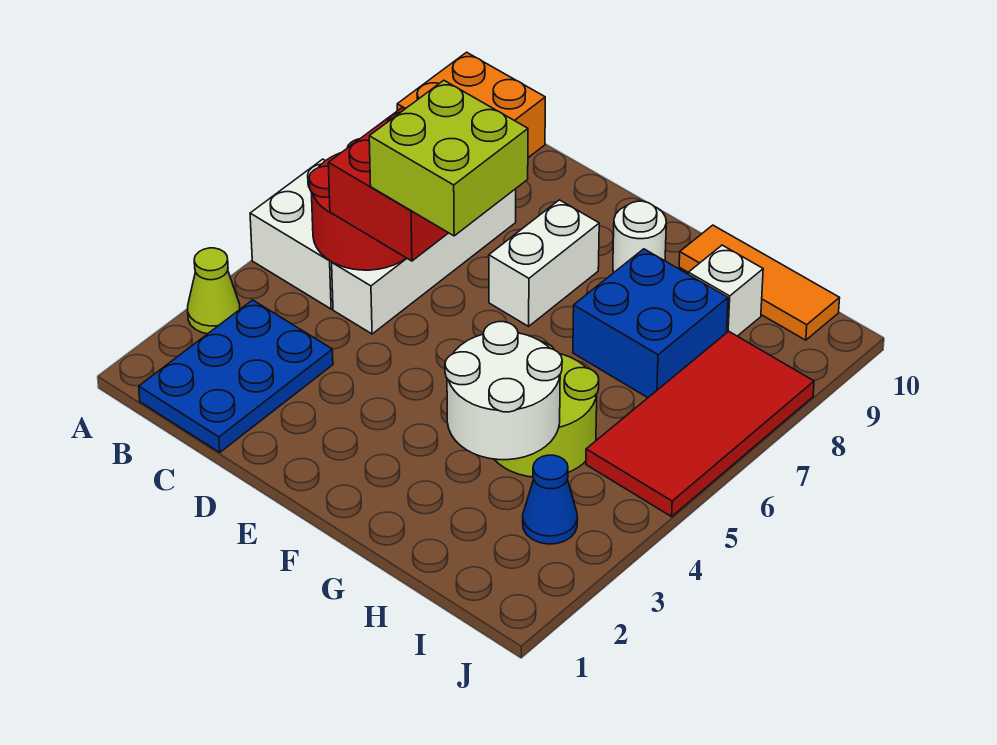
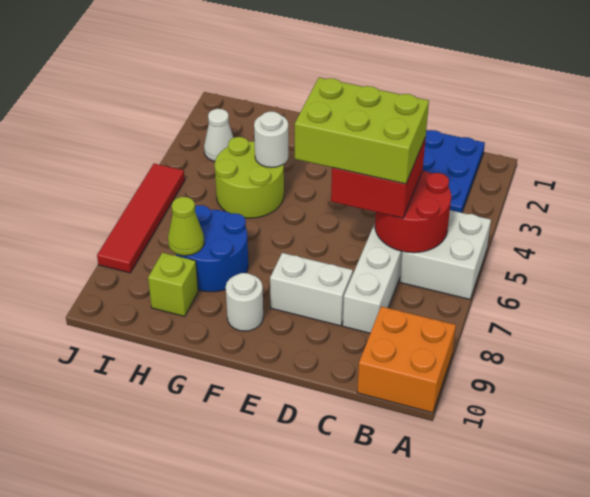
lime cone A3 level 1 -> lime cone H8 level 2
lime brick D5:E6 level 4 -> lime brick C5:E6 level 4
white brick E7:E8 level 1 -> white brick D8:E8 level 1
white round brick G3:H4 level 2 -> white round brick G4 level 2
blue brick G7:H8 level 1 -> blue round brick G7:H8 level 1
orange tile G10:I10 level 1 -> none
white brick H9 level 1 -> lime brick H9 level 1
blue cone I3 level 1 -> white cone I3 level 1
red tile I5:J8 level 1 -> red tile J5:J8 level 1

